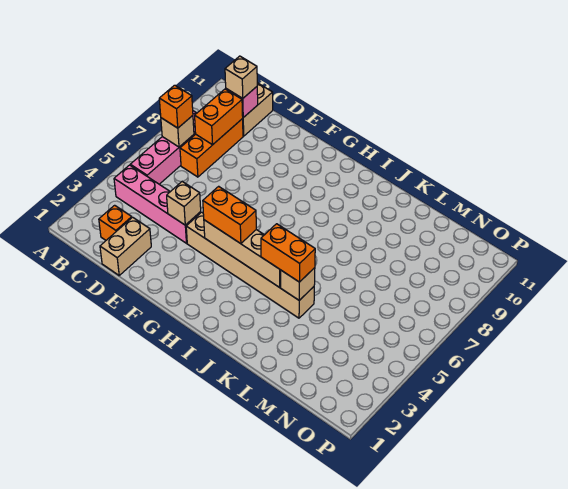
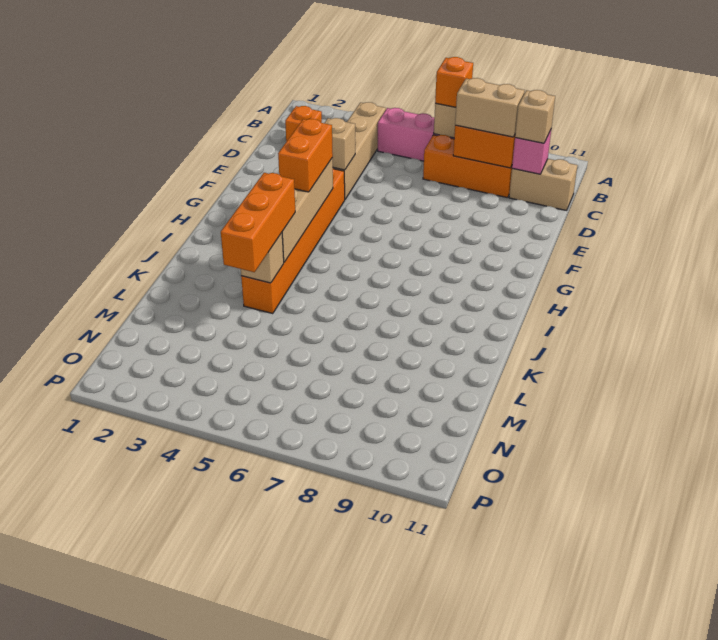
pink brick B4:E4 level 1 -> tan brick B4:E4 level 1
tan brick D1:D2 level 1 -> tan brick C8:C9 level 3
tan brick F4:K4 level 1 -> orange brick F4:K4 level 1
orange brick J4:K4 level 3 -> orange brick J4:L4 level 3

